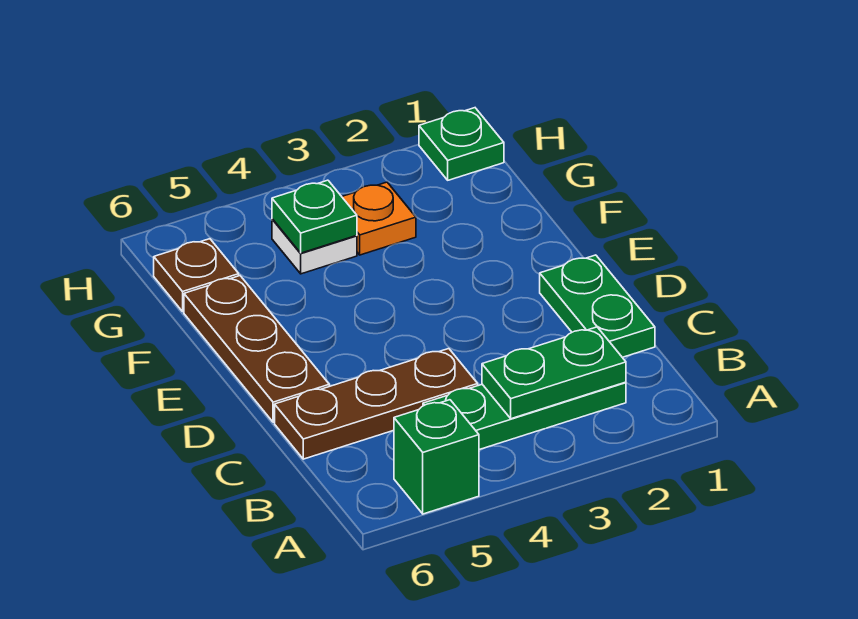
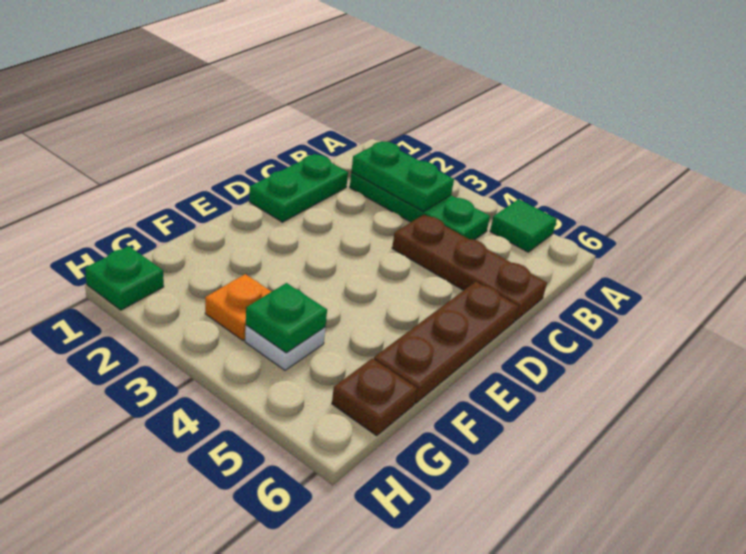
green brick A5 level 1 -> green tile A5 level 1

